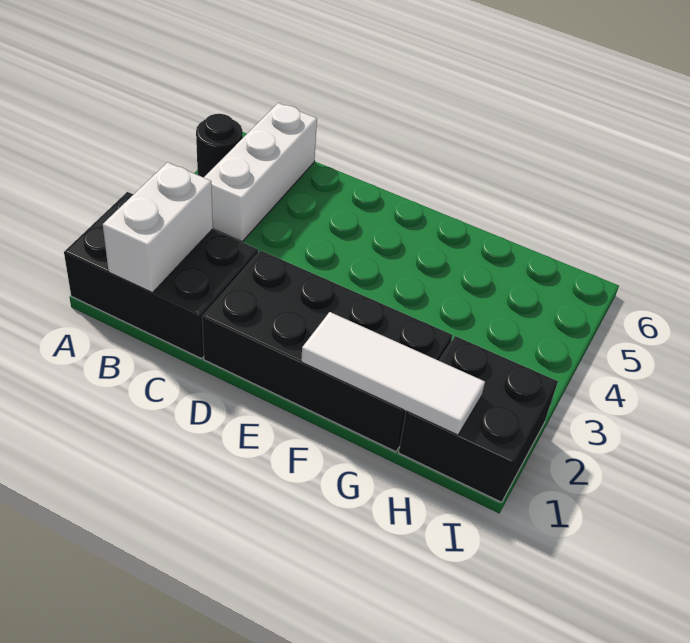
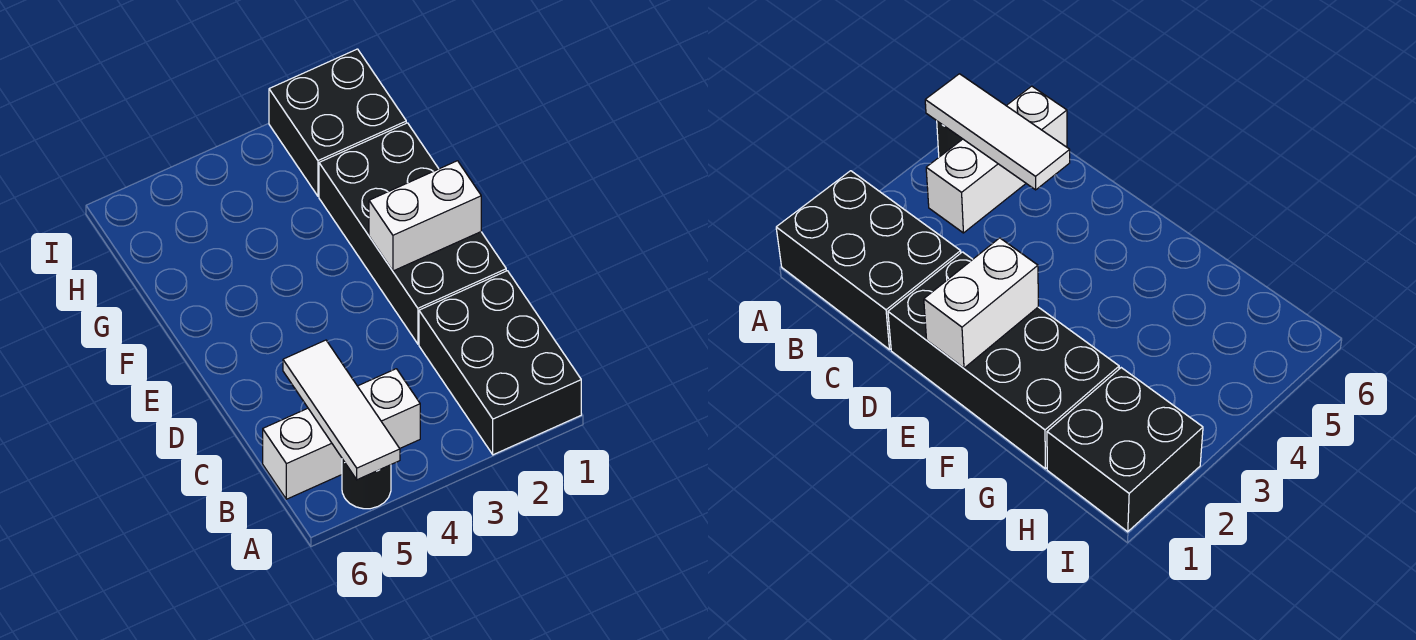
white brick B1:B2 level 2 -> white brick E1:E2 level 2
white tile F1:H1 level 2 -> white tile A5:C5 level 2

